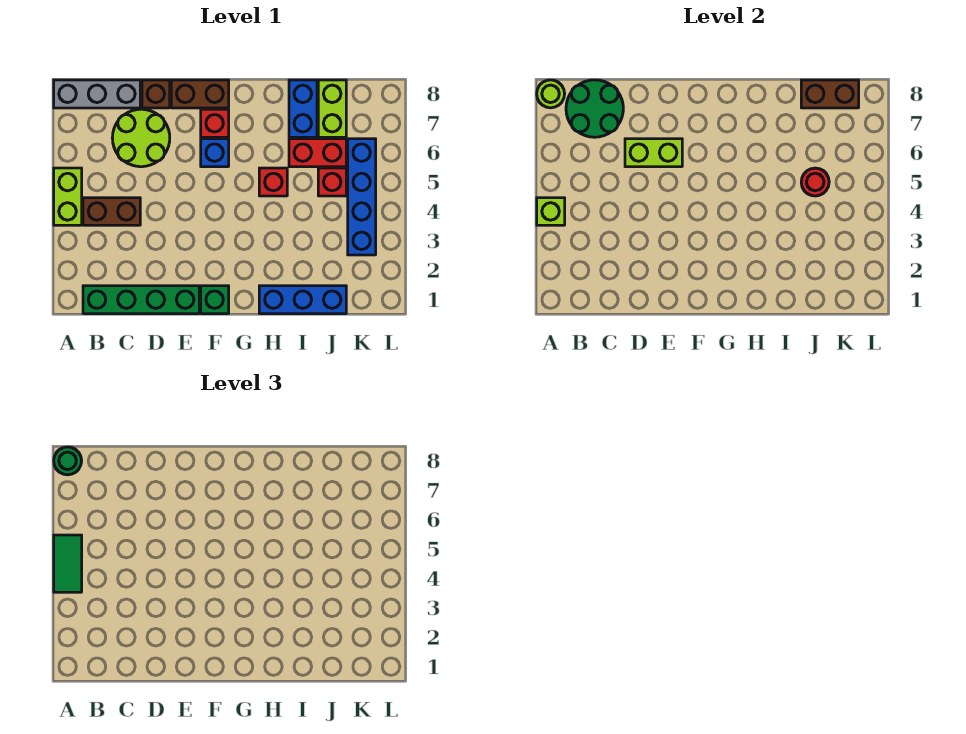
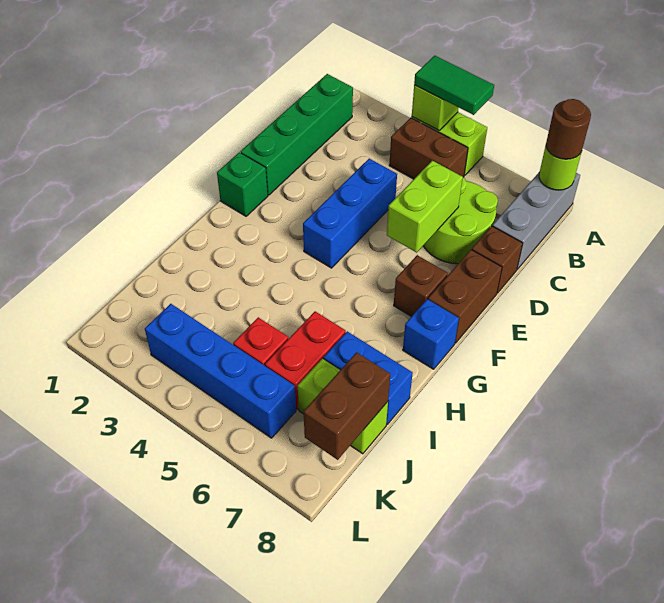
green round brick A8 level 3 -> brown round brick A8 level 3
brown brick B4:C4 level 1 -> brown brick B4:B5 level 1
green round brick B7:C8 level 2 -> none
blue brick F6 level 1 -> blue brick G8 level 1
red brick F7 level 1 -> brown brick F7 level 1
blue brick H1:J1 level 1 -> blue brick D4:F4 level 1
red brick H5 level 1 -> none
red round brick J5 level 2 -> none

